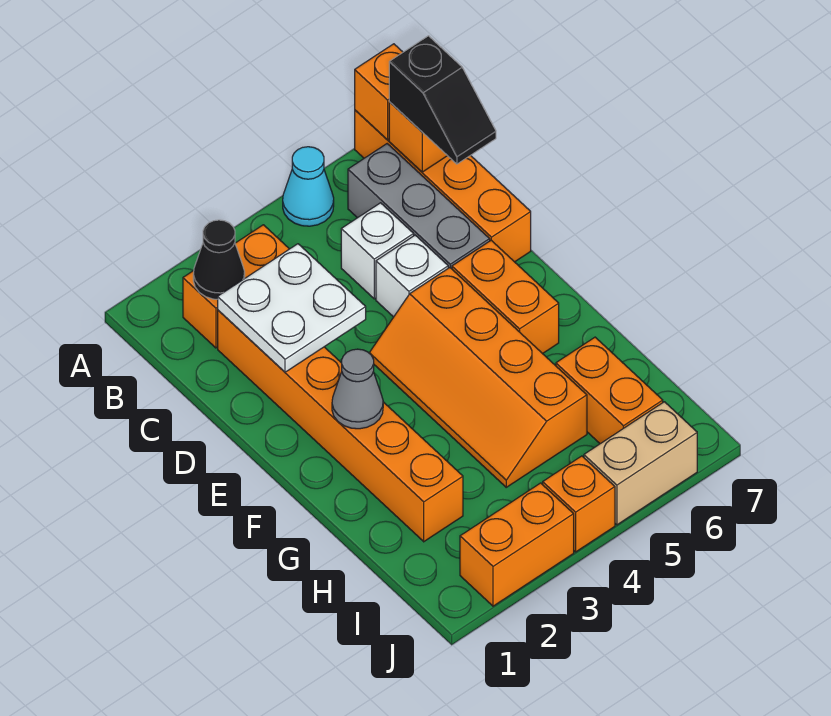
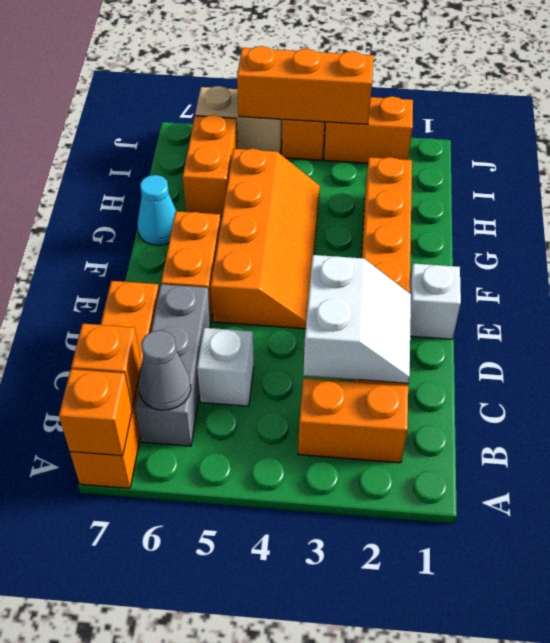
cyan cone A5 level 1 -> cyan cone G7 level 1
black cone B2 level 2 -> none
black slope B7:C7 level 3 top B -> none
white plate C2:D3 level 2 -> white slope C2:D3 level 2 top 3
white brick D5 level 1 -> white brick E1 level 1
grey cone F2 level 2 -> grey cone B6 level 2
none -> orange brick J3:J5 level 2

